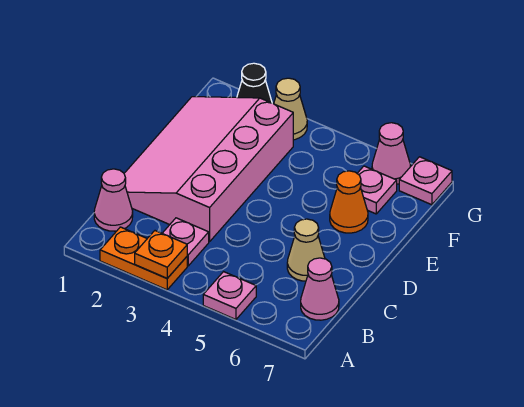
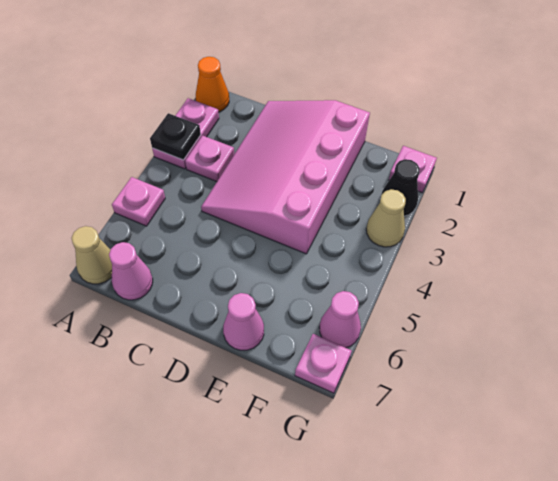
orange plate A2:A3 level 1 -> pink plate A2:A3 level 1
orange plate A3 level 2 -> black plate A3 level 2
pink cone B1 level 1 -> pink cone E7 level 1
pink slope C1:F3 level 1 top 3 -> pink slope C1:E4 level 1 top E
tan cone C6 level 1 -> tan cone A7 level 1
orange cone E6 level 1 -> orange cone A1 level 1
pink plate F6 level 1 -> pink plate G1 level 1

